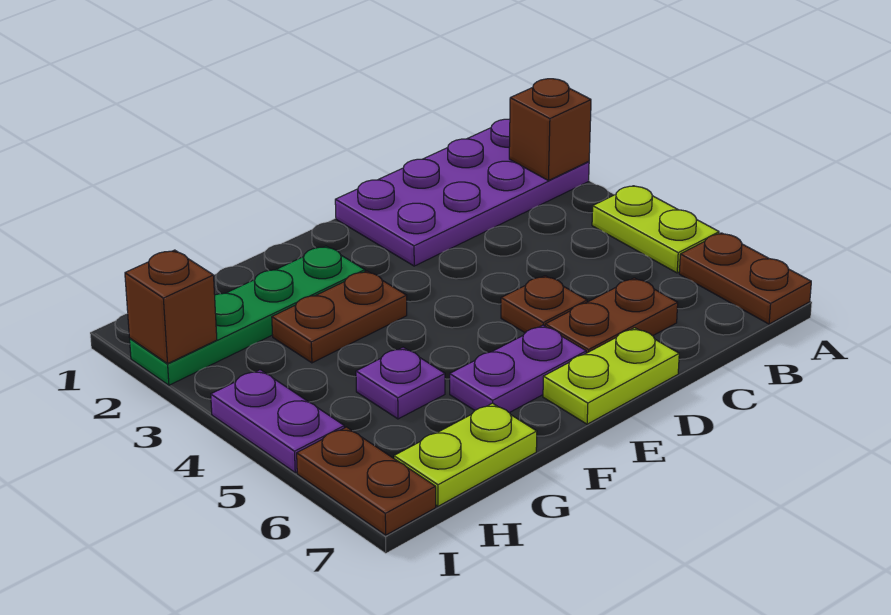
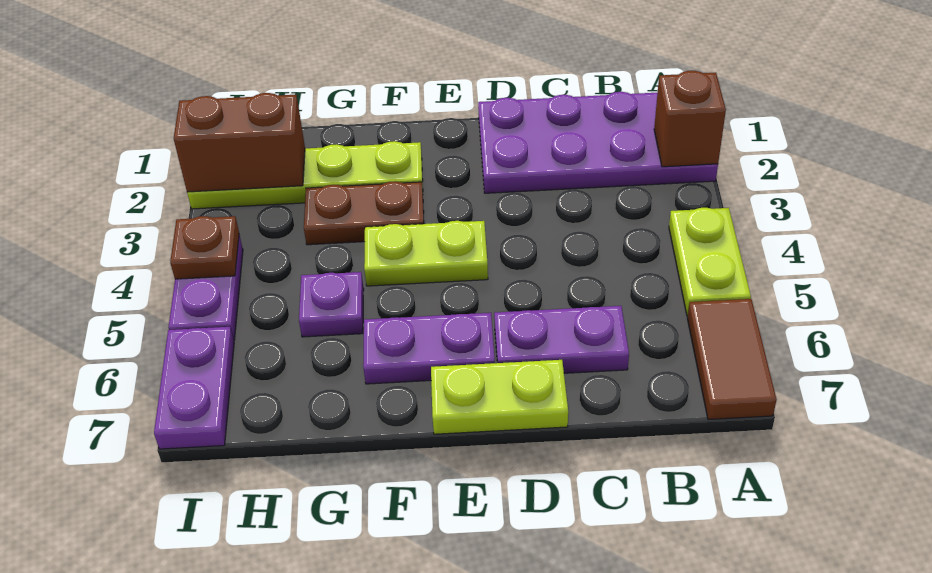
brown plate A6:A7 level 1 -> brown tile A6:A7 level 1
brown plate C6:D6 level 1 -> purple plate C6:D6 level 1
brown plate D5 level 1 -> brown plate I4 level 2
green plate F2:I2 level 1 -> lime plate F2:I2 level 1
lime plate G7:H7 level 1 -> lime plate E4:F4 level 1
brown brick I2 level 2 -> brown brick H2:I2 level 2
brown plate I6:I7 level 1 -> purple plate I6:I7 level 1

